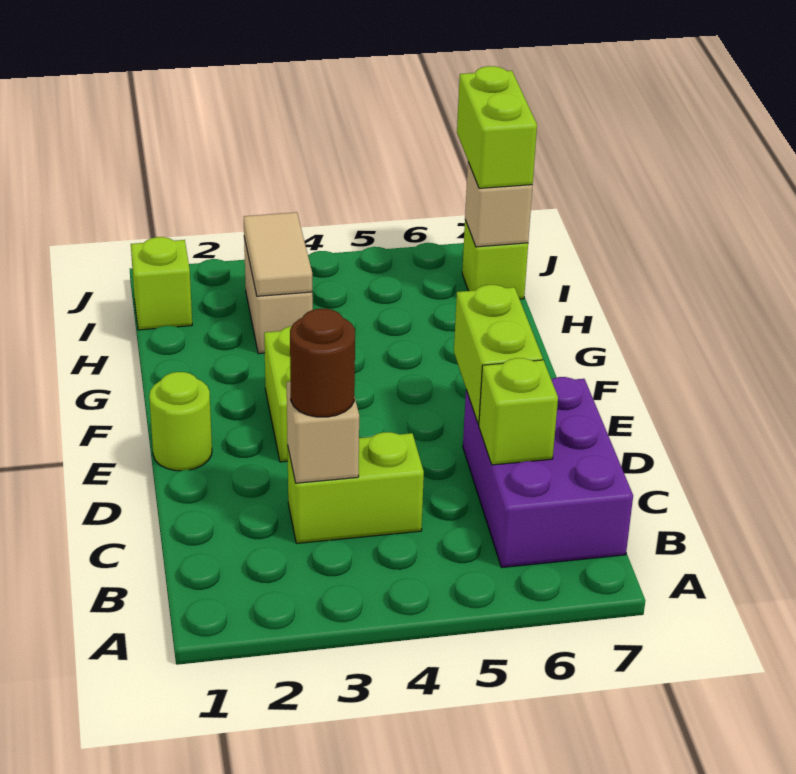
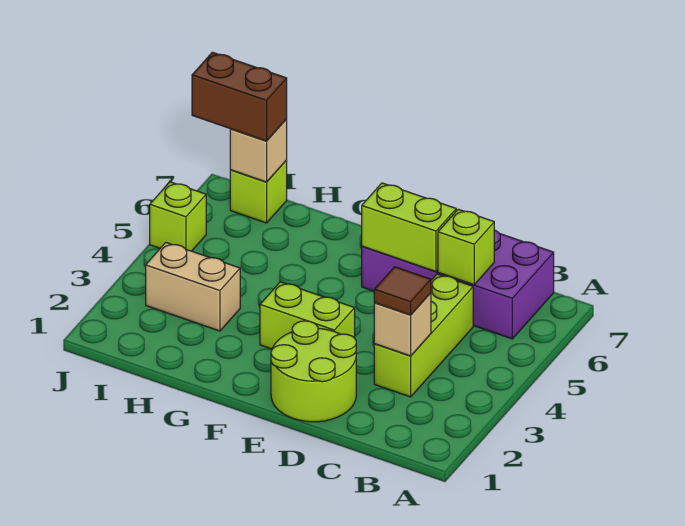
purple brick B6:D7 level 1 -> purple brick B6:E7 level 1
lime brick C3:C4 level 1 -> lime brick C3:C5 level 1
brown round brick C3 level 3 -> brown tile C3 level 3
lime round brick E1 level 1 -> lime round brick D1:E2 level 1
tan tile H3:I3 level 2 -> none
lime brick I1 level 1 -> lime brick J5 level 1
lime brick I7:J7 level 3 -> brown brick I7:J7 level 3

